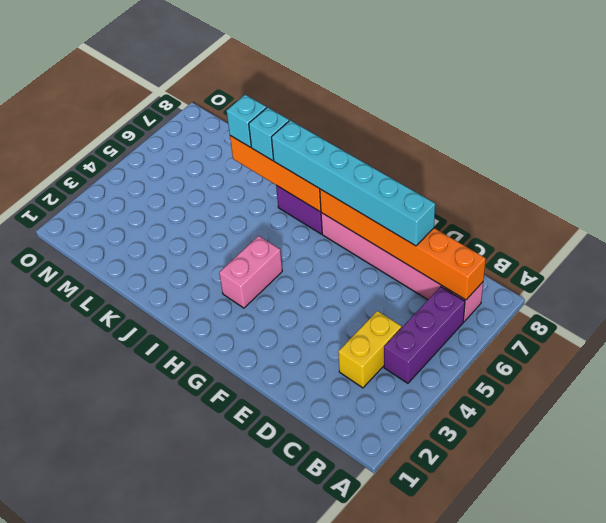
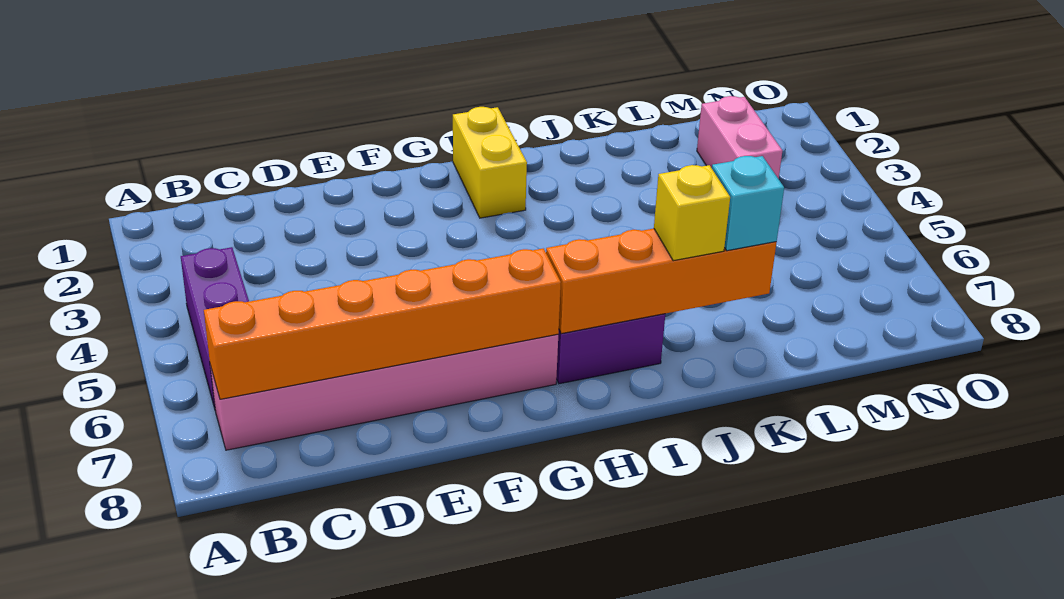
yellow brick C3:C4 level 1 -> yellow brick H1:H2 level 1
cyan brick D7:I7 level 3 -> none
pink brick H3:H4 level 1 -> pink brick M2:M3 level 1
cyan brick J7 level 3 -> yellow brick J7 level 3

